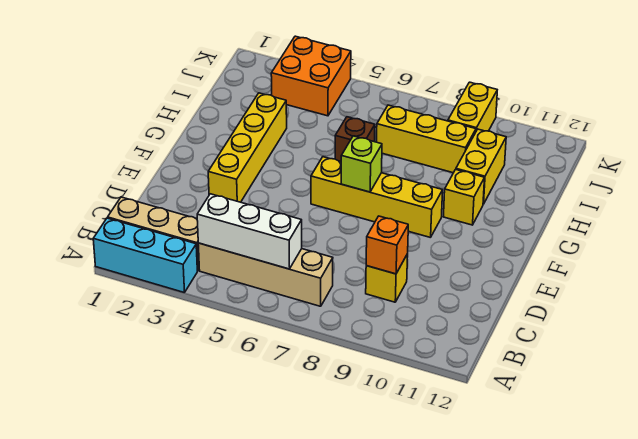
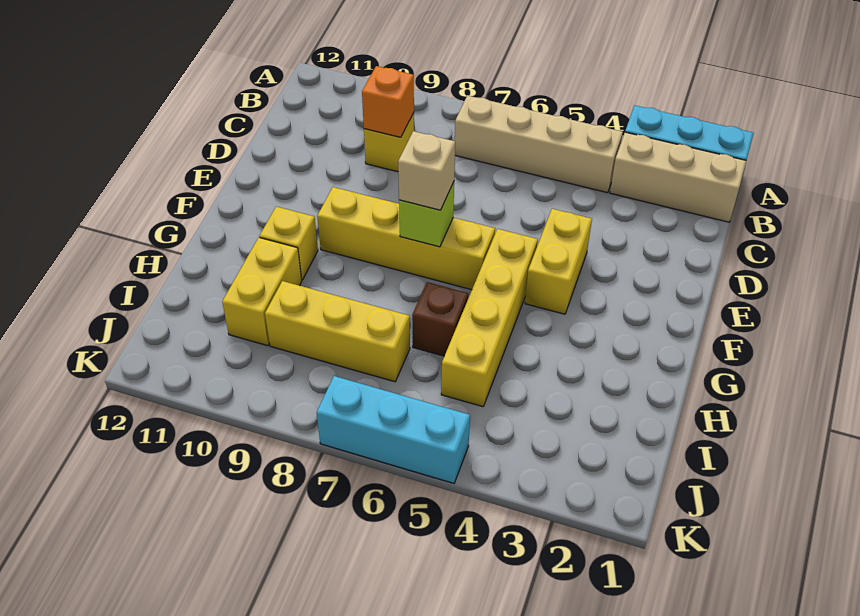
white brick B4:B6 level 2 -> none
yellow brick E3:H3 level 1 -> yellow brick F5:I5 level 1
none -> tan brick F7 level 3
orange brick J3:K4 level 1 -> none
yellow brick J9:K9 level 1 -> yellow brick E4:F4 level 1
none -> cyan brick K5:K7 level 1

